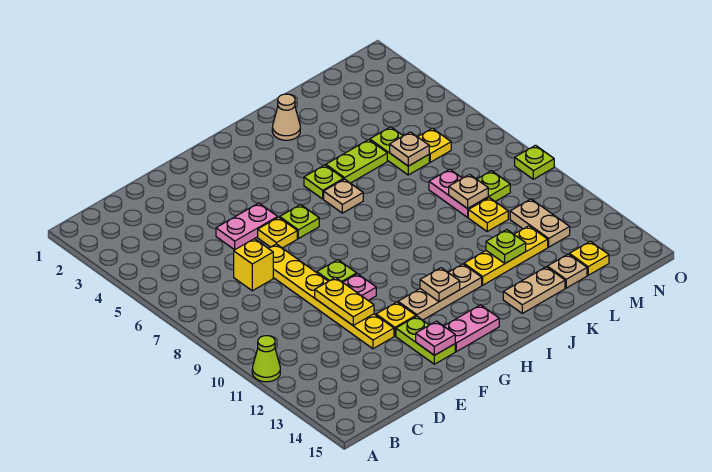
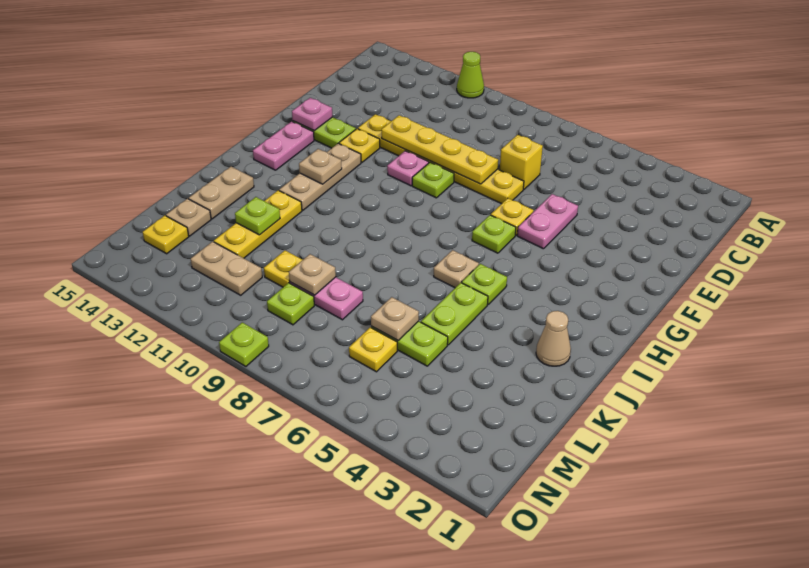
yellow plate E10:E11 level 2 -> yellow plate E8:E11 level 2

